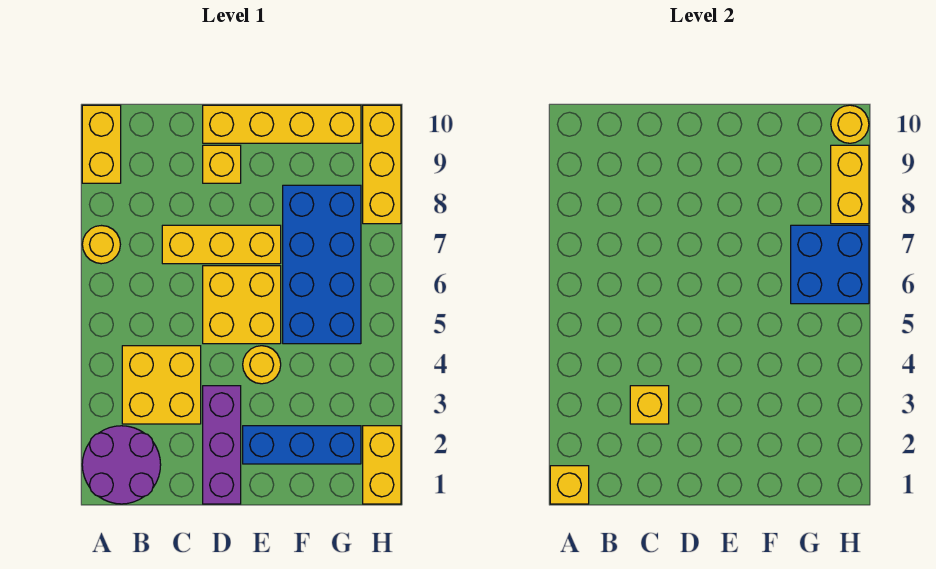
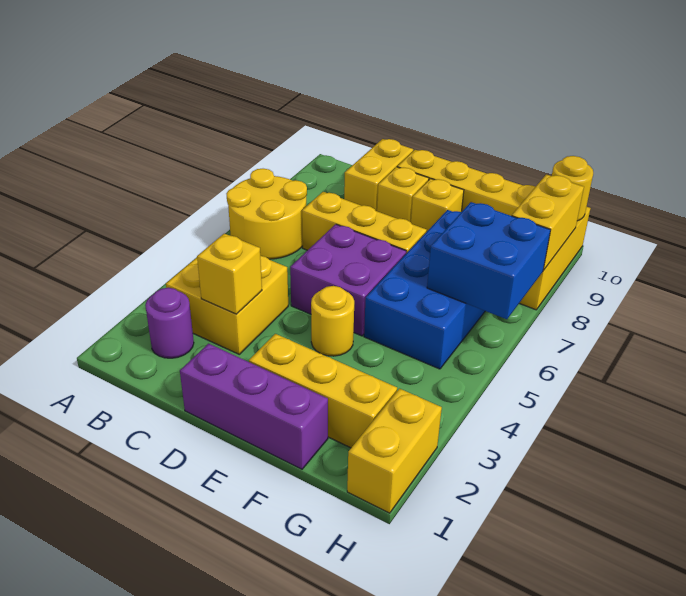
purple round brick A1:B2 level 1 -> purple round brick B2 level 1
yellow brick A1 level 2 -> yellow brick E9 level 1
yellow round brick A7 level 1 -> yellow round brick A6:B7 level 1
yellow brick A9:A10 level 1 -> yellow brick C9:C10 level 1
purple brick D1:D3 level 1 -> purple brick D1:F1 level 1
yellow brick D5:E6 level 1 -> purple brick D5:E6 level 1
blue brick E2:G2 level 1 -> yellow brick E2:G2 level 1

